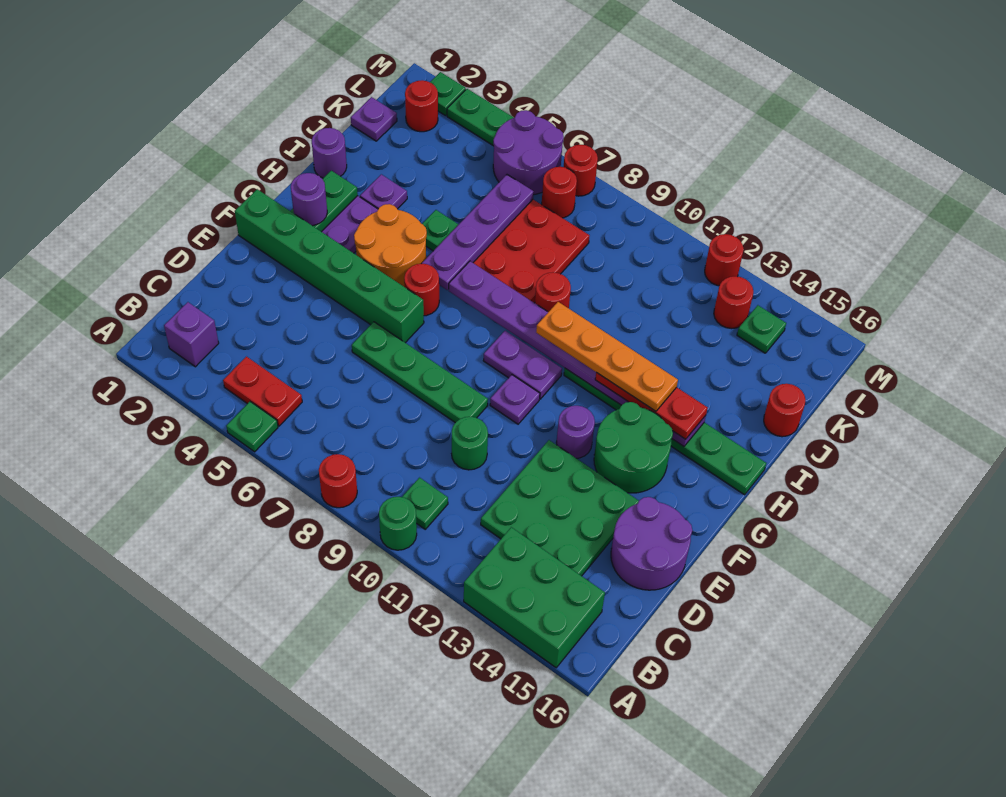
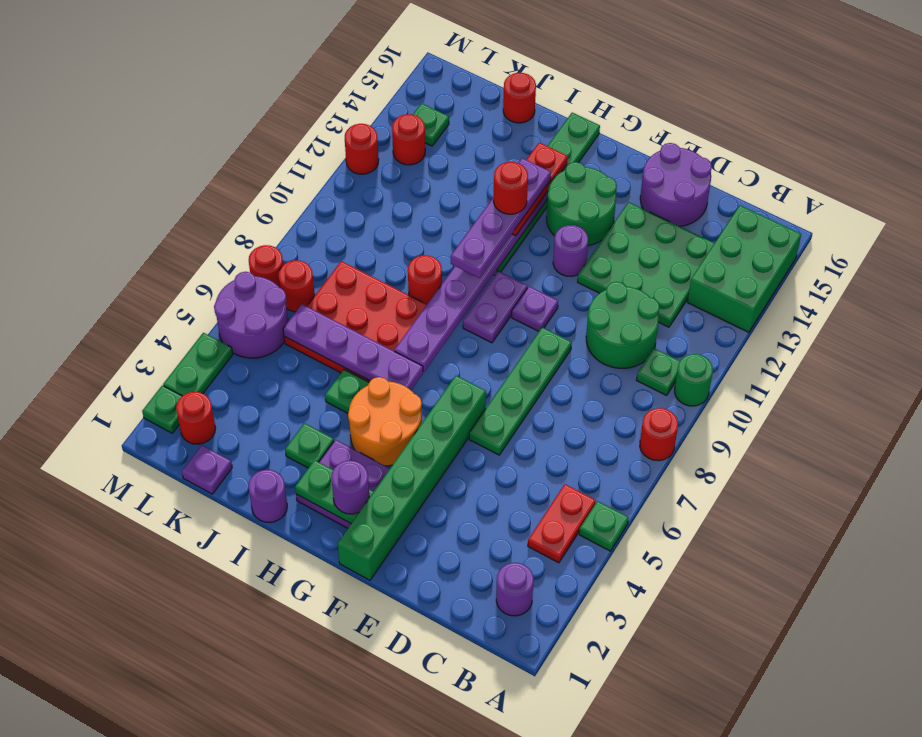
purple brick B2 level 1 -> purple round brick B2 level 1
green round brick D10 level 1 -> green round brick C10:D11 level 1
red round brick G6 level 1 -> red round brick H12 level 5
orange plate H10:H13 level 4 -> purple plate H10:H13 level 4
purple plate I3 level 1 -> green plate I3 level 1

